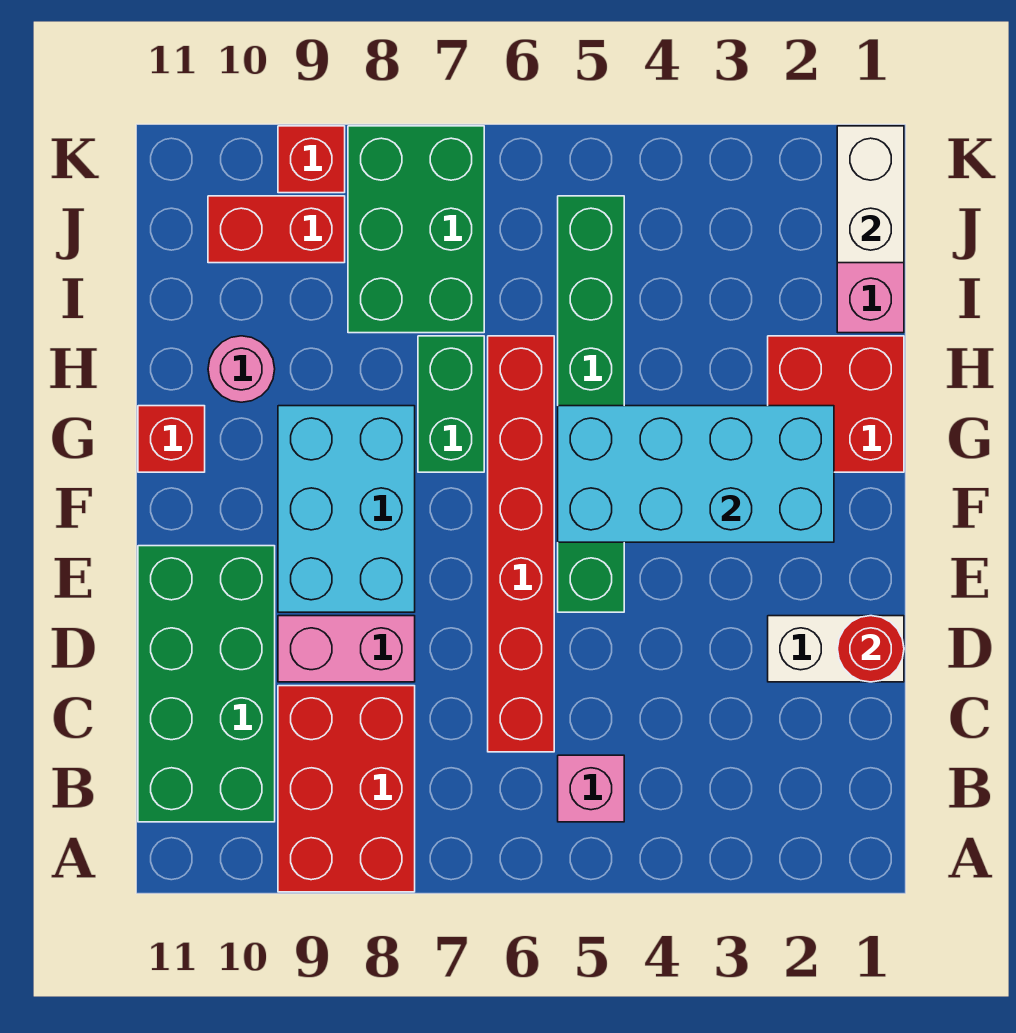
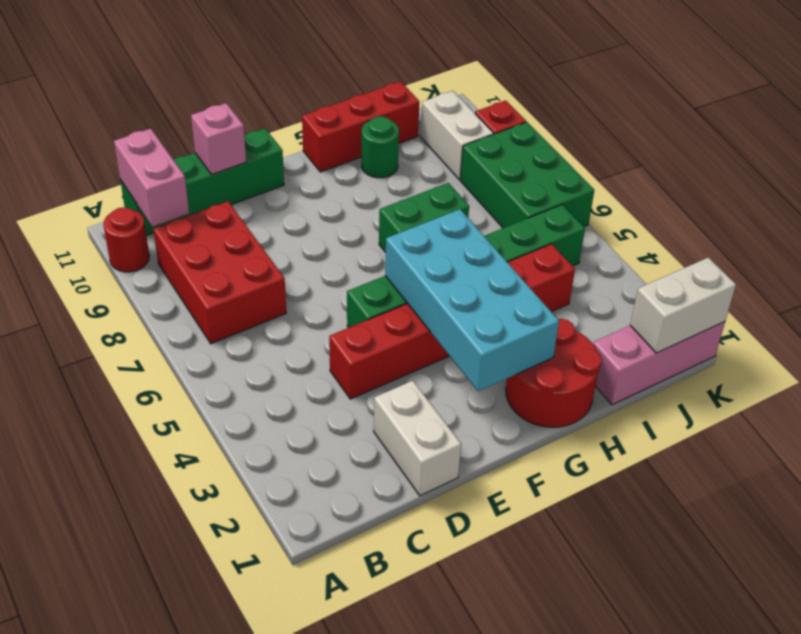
red brick A8:C9 level 1 -> red brick B7:C9 level 1
pink brick B5 level 1 -> pink brick D11 level 2
green brick B10:E11 level 1 -> green brick B11:E11 level 1
red brick C6:H6 level 1 -> red brick D4:I4 level 1
red round brick D1 level 2 -> red round brick A10 level 1
pink brick D8:D9 level 1 -> pink brick B10:B11 level 2
cyan brick E8:G9 level 1 -> none
red brick G1:H2 level 1 -> red round brick G1:H2 level 1
red brick G11 level 1 -> red brick G11:I11 level 1
pink round brick H10 level 1 -> green round brick H10 level 1
green brick I7:K8 level 1 -> green brick J6:K8 level 1
red brick J9:J10 level 1 -> white brick J9:J10 level 1

